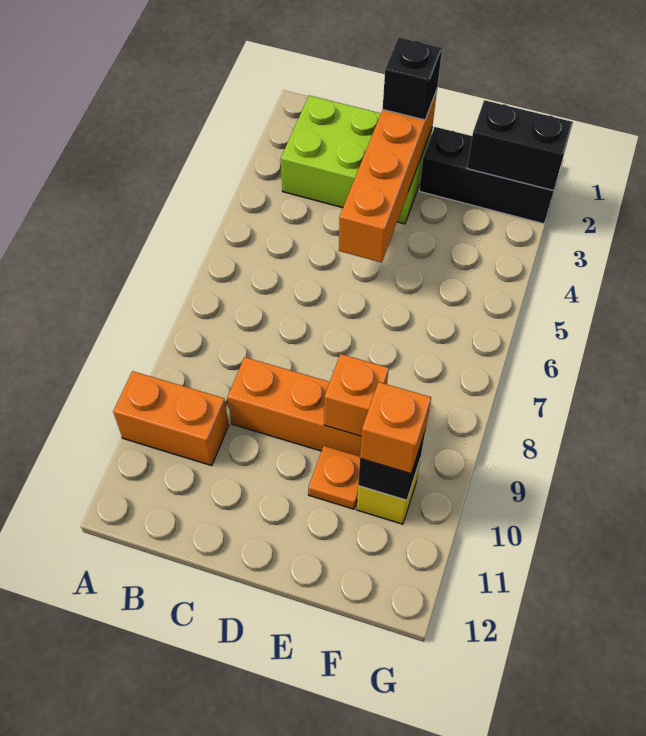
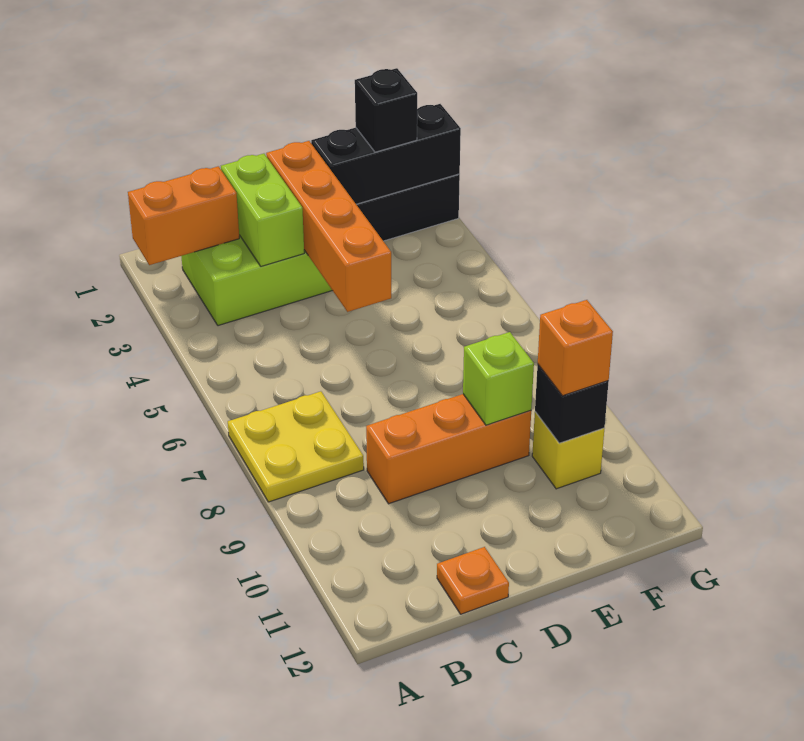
none -> yellow plate A7:B8 level 1
orange brick A10:B10 level 1 -> orange brick A2:B2 level 2
none -> lime brick C2:C3 level 2
black brick D2 level 3 -> black brick F2 level 3
orange brick E9 level 2 -> lime brick E9 level 2
orange plate E10 level 1 -> orange plate C12 level 1
black brick F2:G2 level 2 -> black brick E2:G2 level 2

